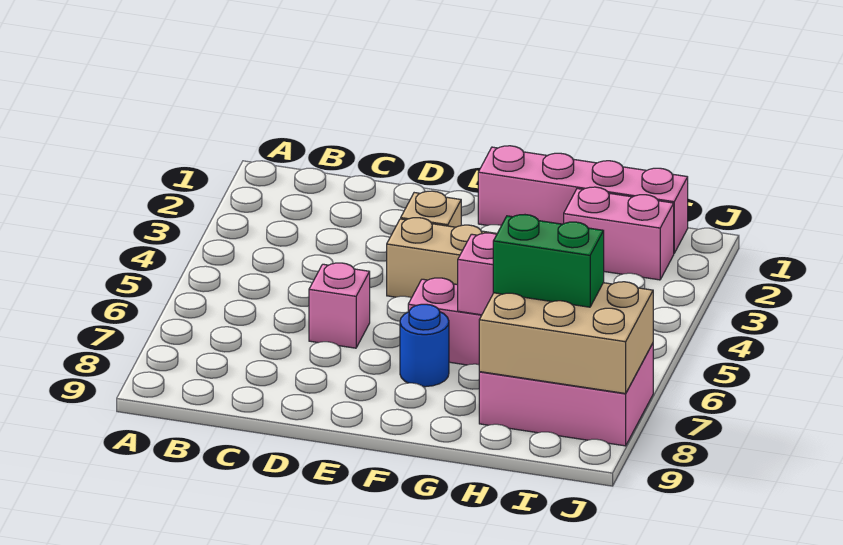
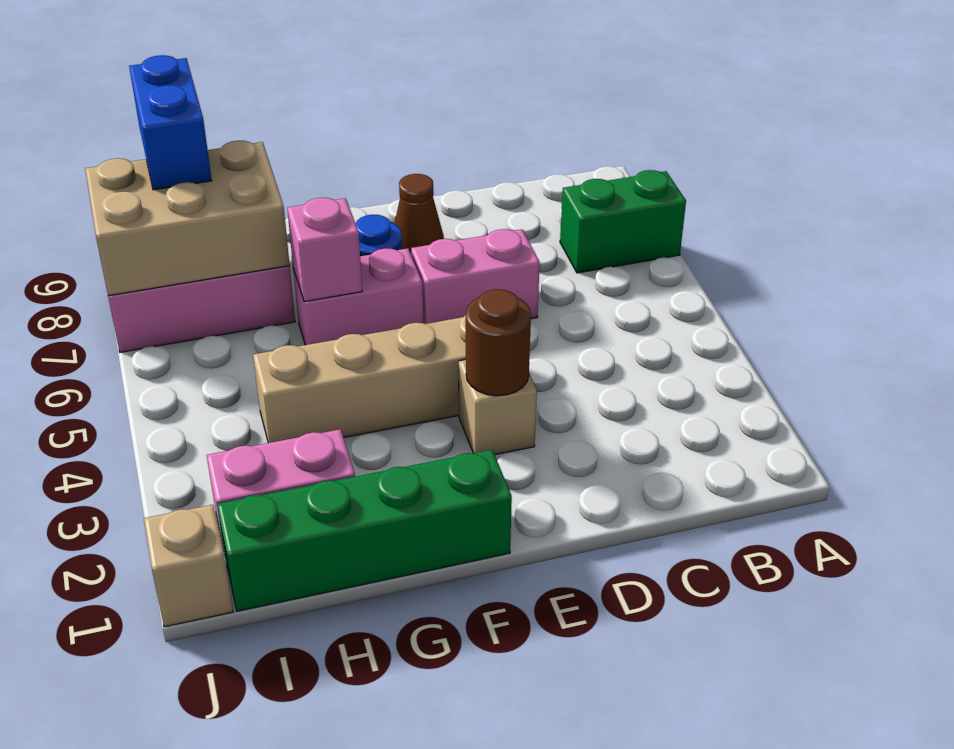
pink brick D6 level 1 -> pink brick D6:E6 level 1
none -> brown round brick E3 level 2
none -> brown cone E8 level 1
pink brick F1:I1 level 1 -> green brick F1:I1 level 1
green brick H7:I7 level 3 -> green brick A7:B7 level 1
none -> blue brick I8:I9 level 3
none -> tan brick J1 level 1

